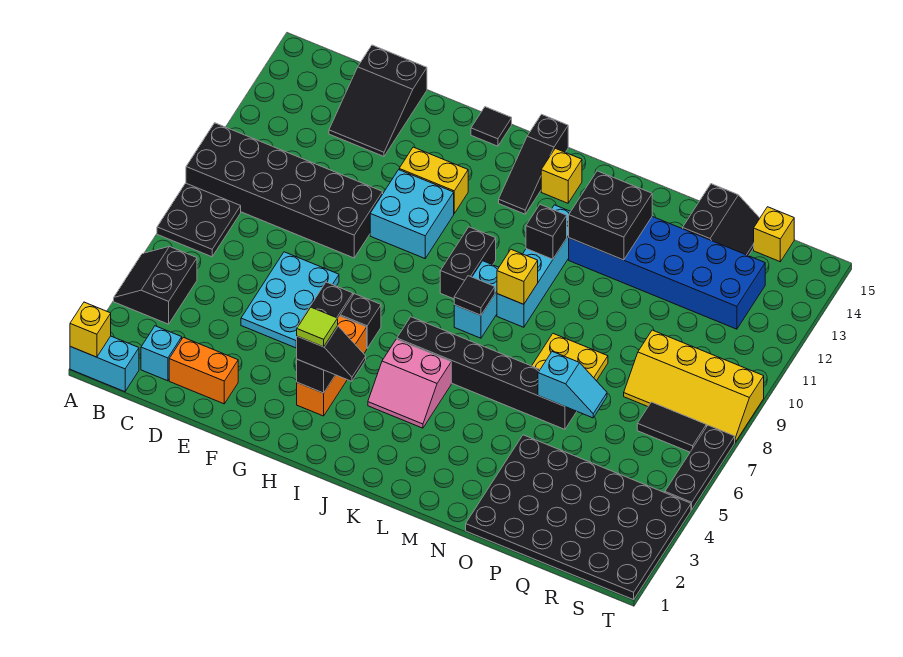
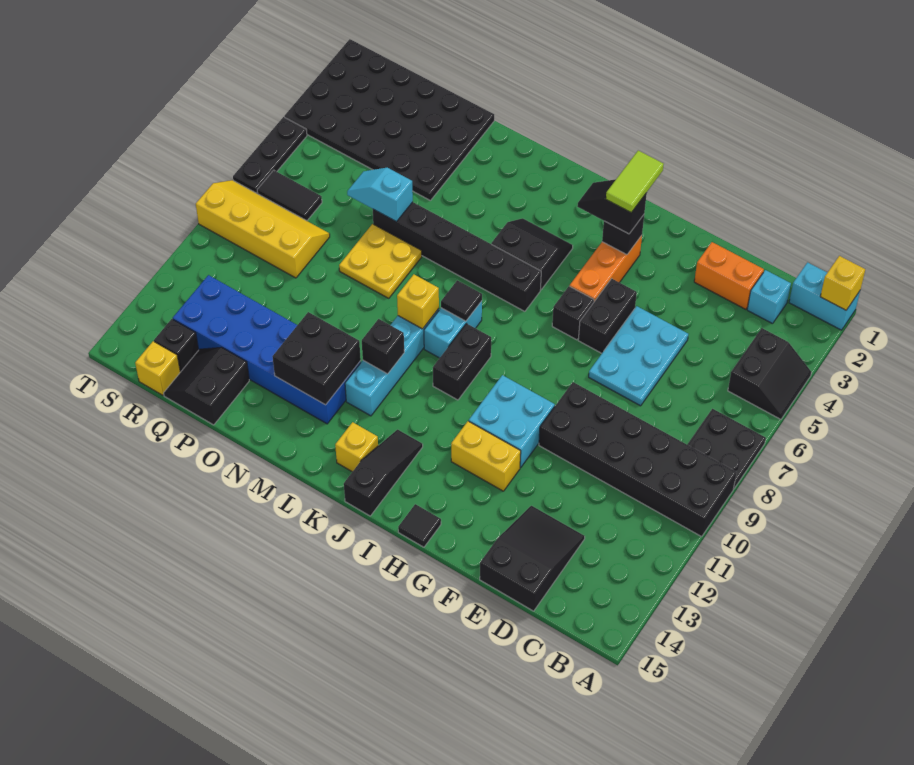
lime tile H3 level 4 -> lime tile H2:H3 level 4
pink slope J4:K5 level 1 top 5 -> black slope J4:K5 level 1 top 5
none -> black brick R14 level 1

